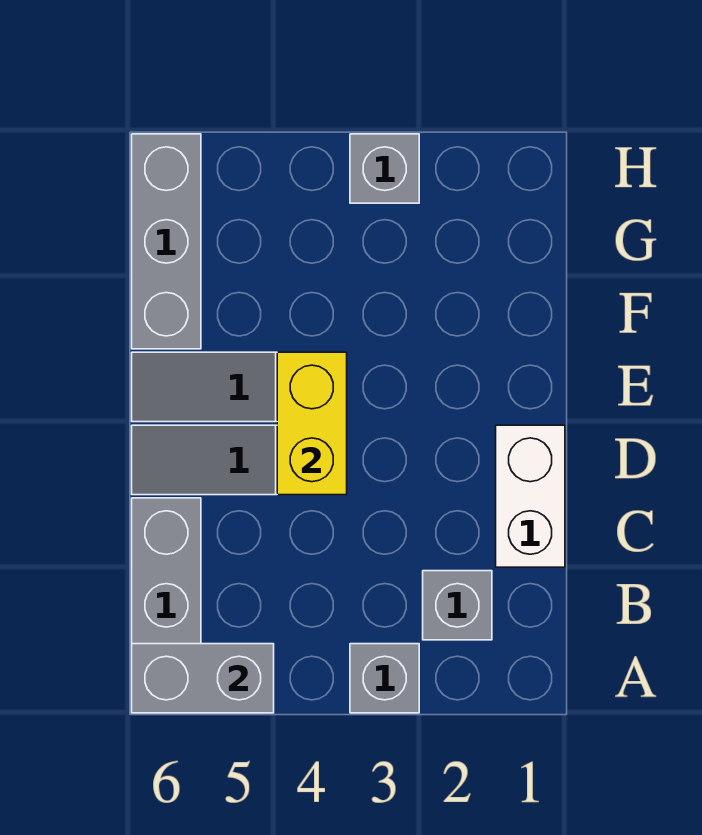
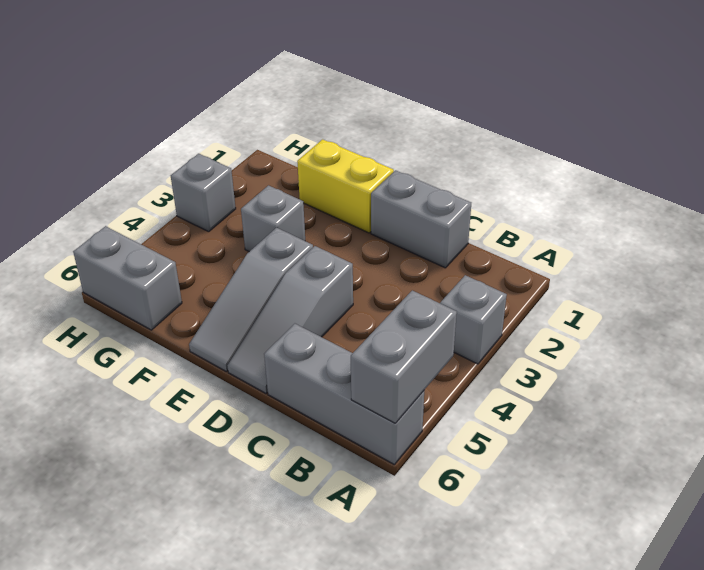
grey brick B2 level 1 -> grey brick F3 level 1
white brick C1:D1 level 1 -> grey brick C1:D1 level 1
yellow brick D4:E4 level 2 -> yellow brick E1:F1 level 1
grey brick F6:H6 level 1 -> grey brick G6:H6 level 1

